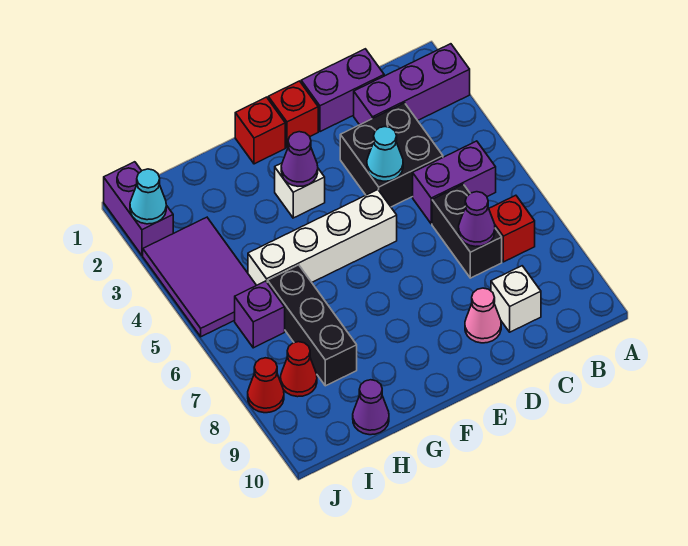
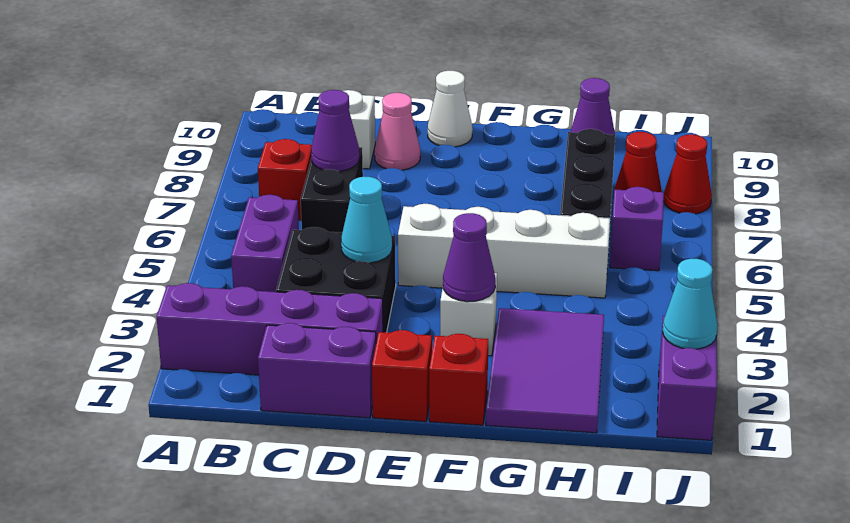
purple brick A2:C2 level 1 -> purple brick A2:D2 level 1
purple brick B5:C5 level 1 -> purple brick B4:B5 level 1
none -> white cone E10 level 1
purple tile I3:J5 level 1 -> purple tile G1:H3 level 1

